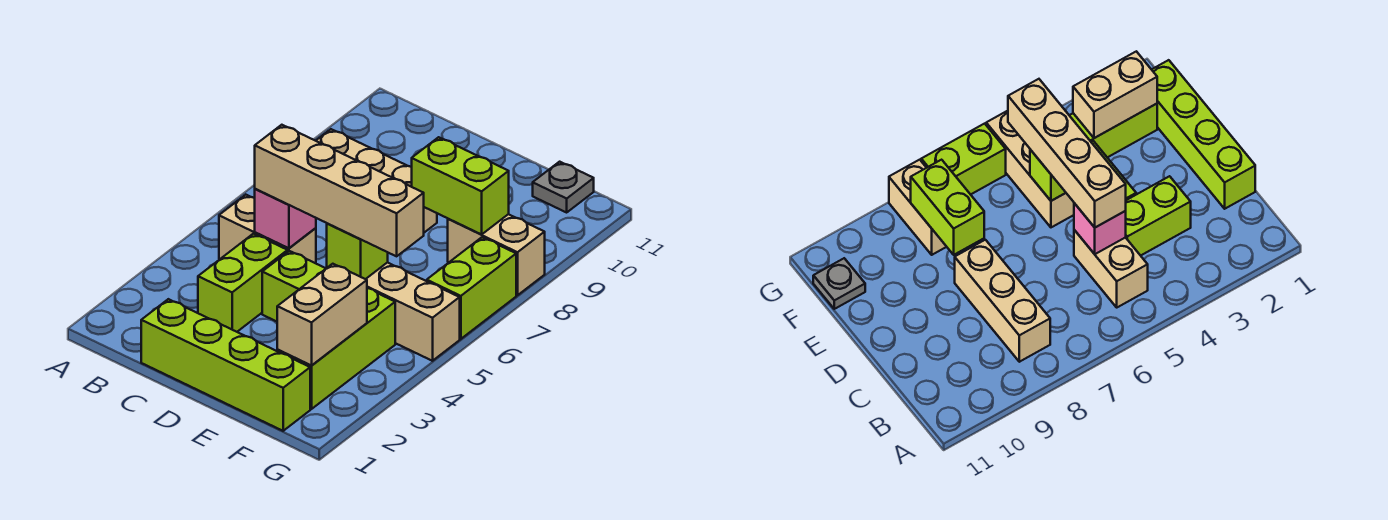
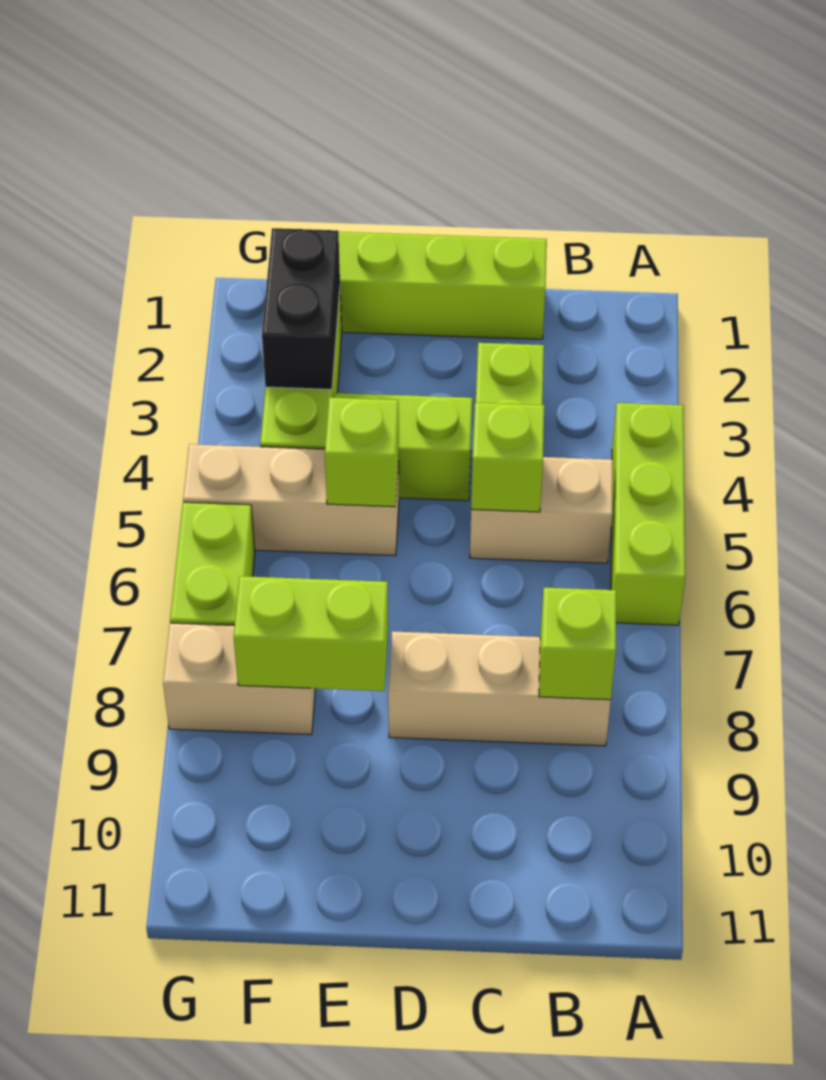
none -> lime brick A4:A6 level 1
none -> lime brick B8 level 2
pink brick C5 level 2 -> lime brick C5 level 2
tan brick C5:F5 level 3 -> none
tan brick F2:F3 level 2 -> black brick F2:F3 level 2
grey plate F11 level 1 -> none

